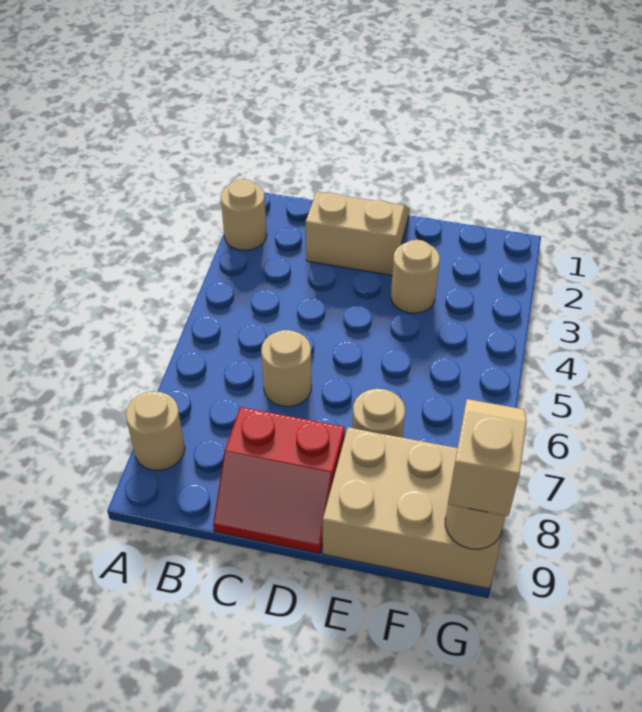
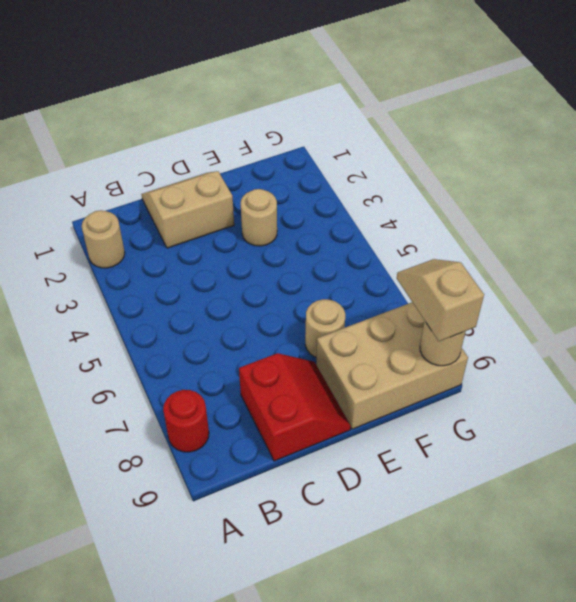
tan round brick A8 level 1 -> red round brick A8 level 1
tan round brick C6 level 1 -> none
red slope C8:D9 level 1 top 8 -> red slope C8:D9 level 1 top C

